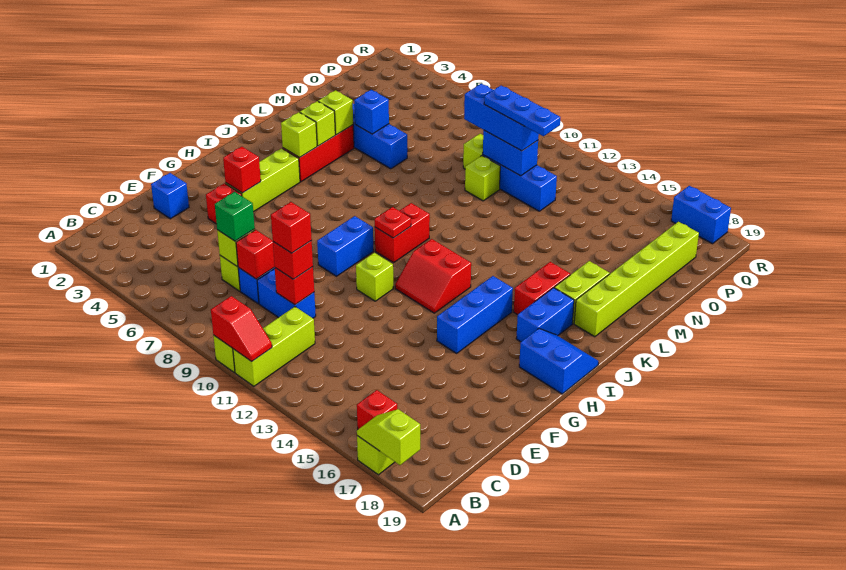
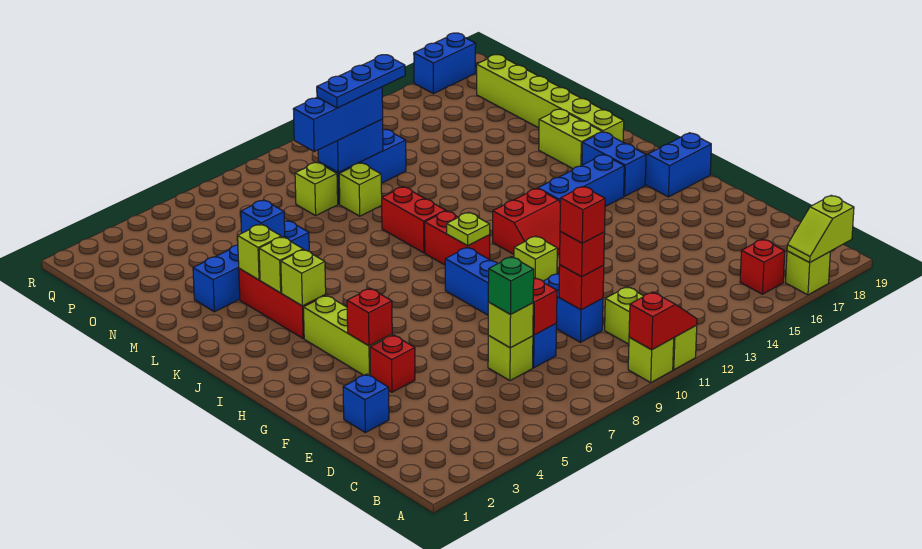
blue brick D9:D10 level 1 -> blue brick D10:E10 level 1
blue brick G15:I15 level 1 -> blue brick I14:I16 level 1
red plate I10 level 2 -> lime plate I10 level 2
red brick J16:K16 level 1 -> red brick K10:L10 level 1

